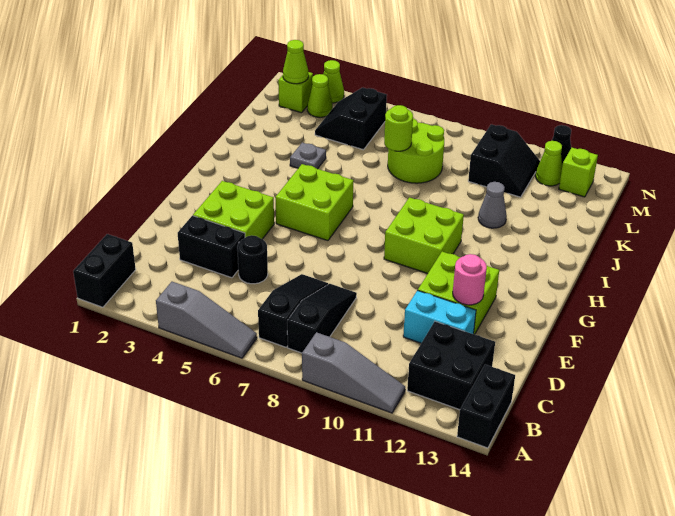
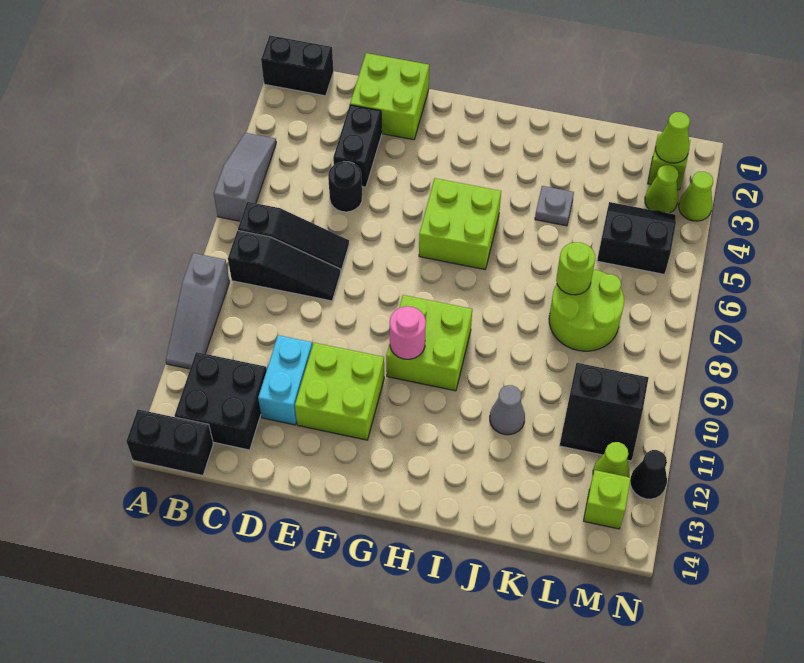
grey slope A4:A6 level 1 top 4 -> grey slope A4:A6 level 1 top 6
lime brick E3:F4 level 1 -> lime brick D1:E2 level 1
pink round brick E12 level 2 -> pink round brick G10 level 2

